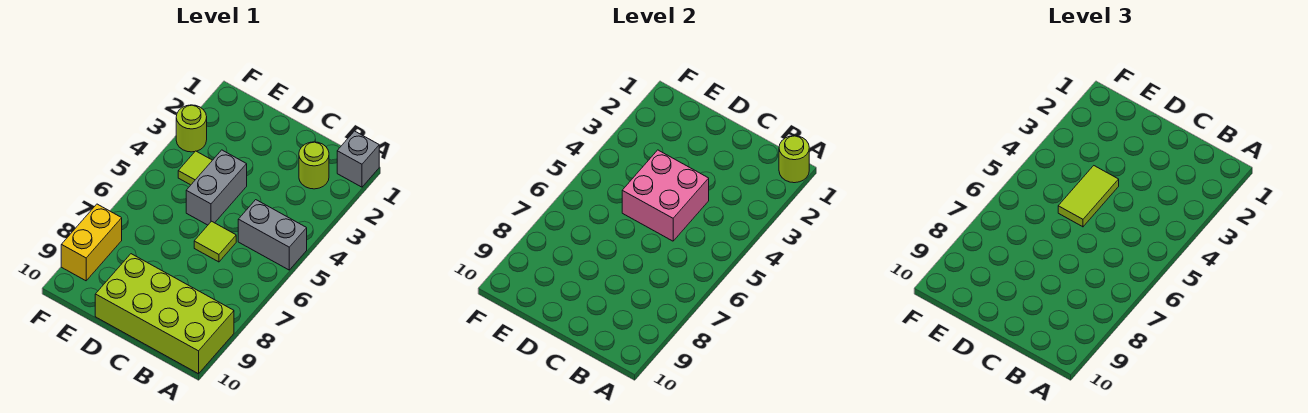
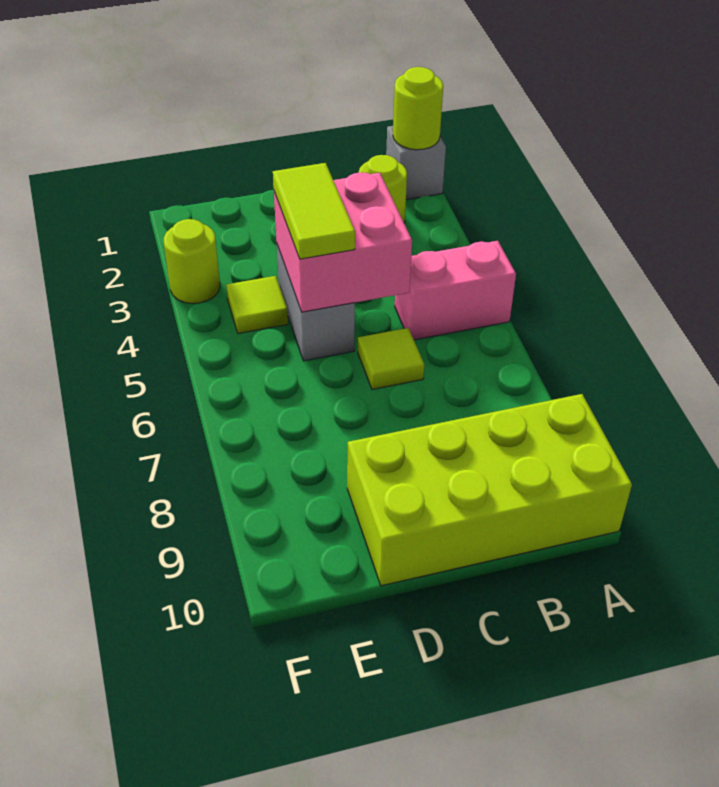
grey brick A5:B5 level 1 -> pink brick A5:B5 level 1
yellow brick F8:F9 level 1 -> none

